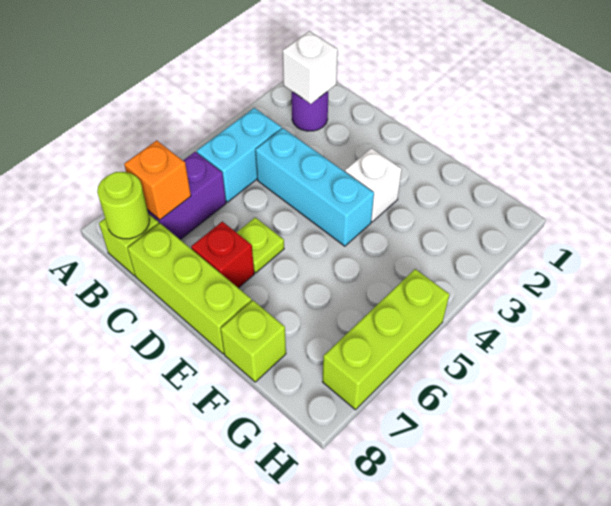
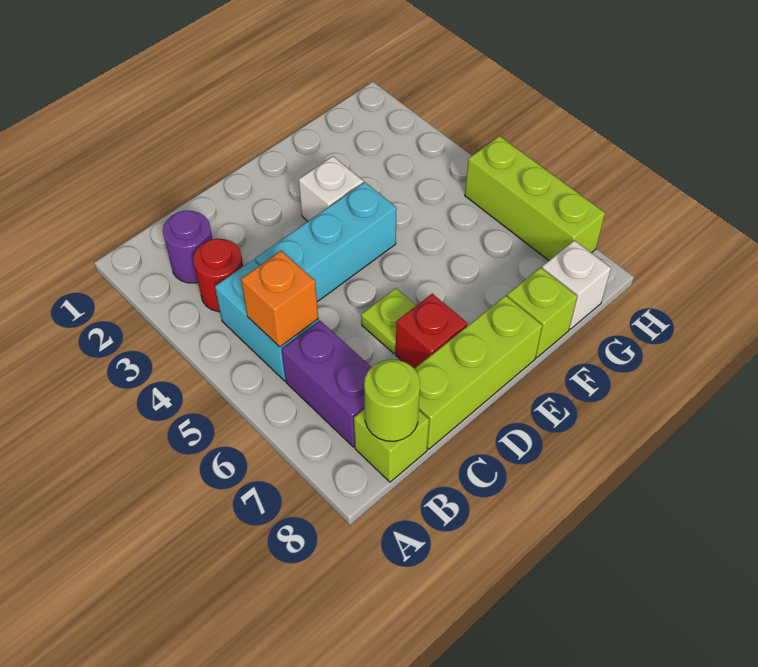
white brick B2 level 2 -> white brick G8 level 1
none -> red round brick B3 level 1
orange brick B7 level 2 -> orange brick B5 level 2

